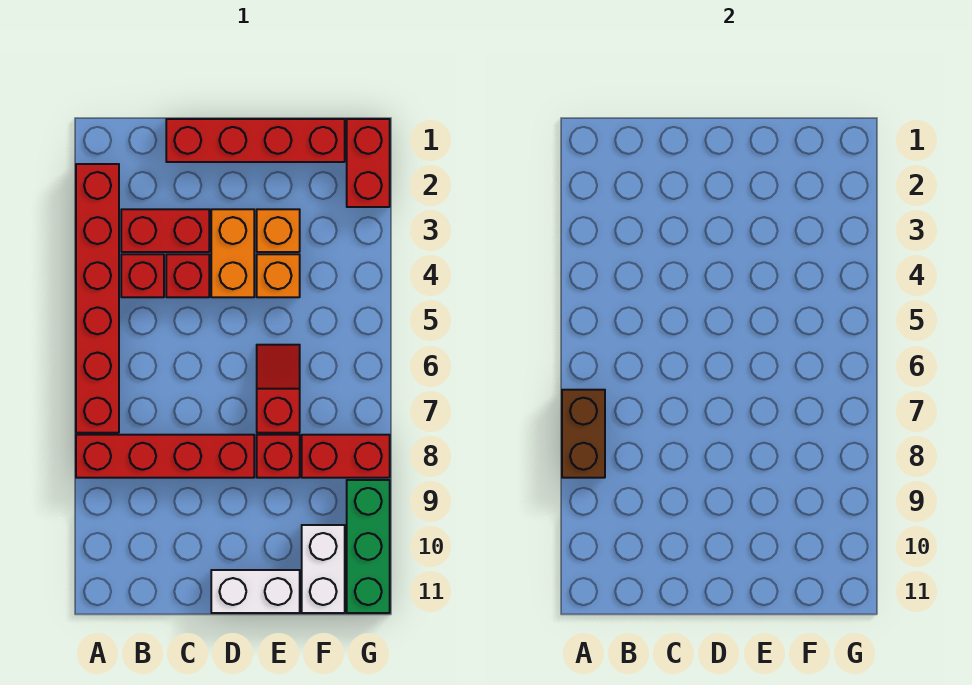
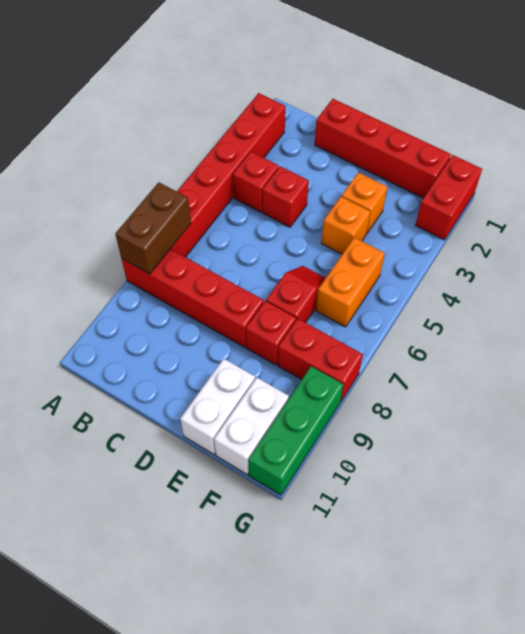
red brick B3:C3 level 1 -> none
orange brick D3:D4 level 1 -> orange brick F5:F6 level 1
white brick D11:E11 level 1 -> white brick E10:E11 level 1

